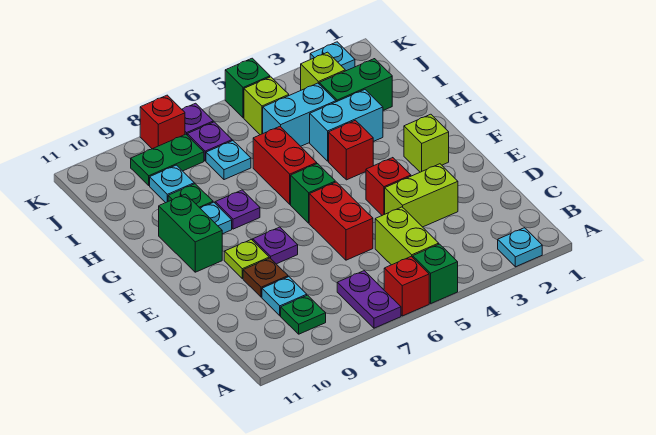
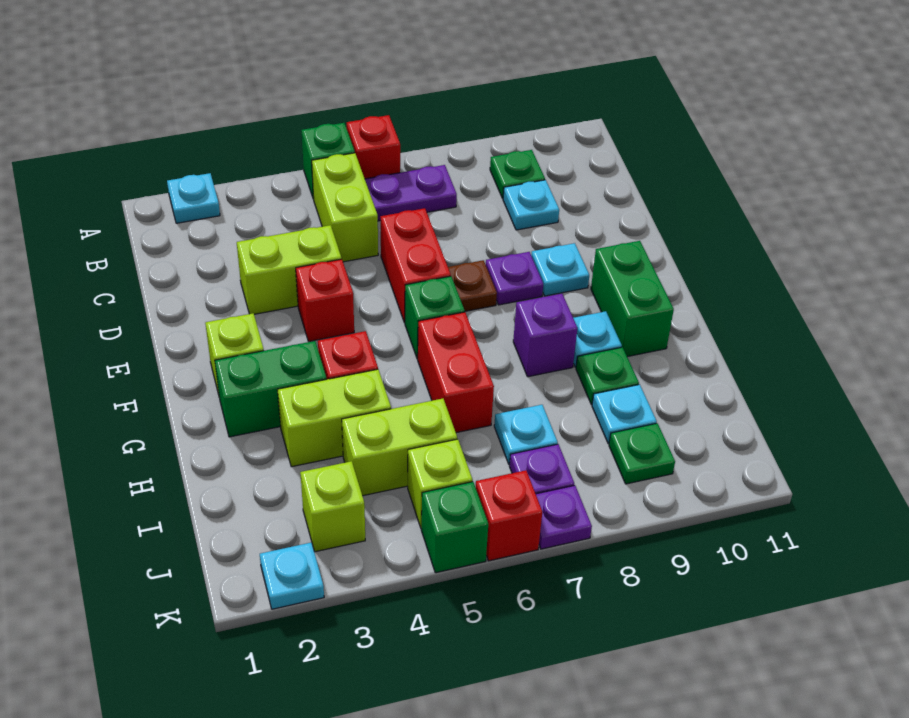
purple plate A7:B7 level 1 -> purple plate B6:B7 level 1
brown plate D9 level 1 -> brown plate E7 level 1
lime plate E9 level 1 -> cyan plate E9 level 1
purple plate G8 level 1 -> purple brick G8 level 1
cyan brick H3:H4 level 1 -> lime brick H3:H4 level 1
green brick I2:I3 level 1 -> green brick G2:G3 level 1
cyan brick I4:I5 level 1 -> lime brick I4:I5 level 1
green plate J8:J9 level 1 -> green plate J9 level 1
red brick K8 level 1 -> red brick K6 level 1

